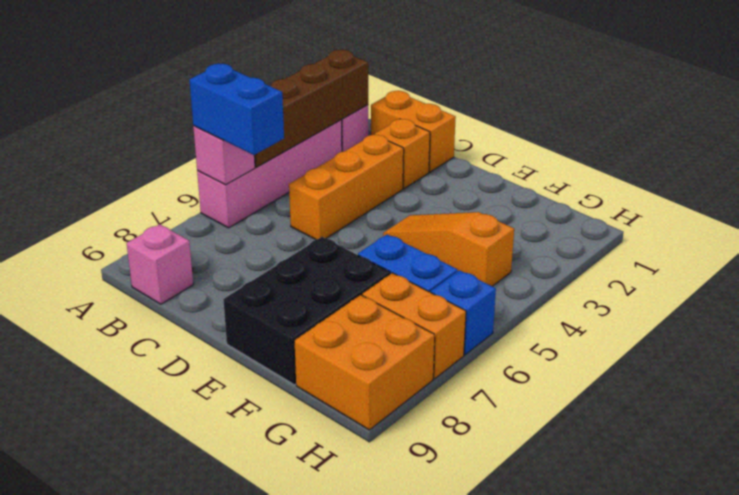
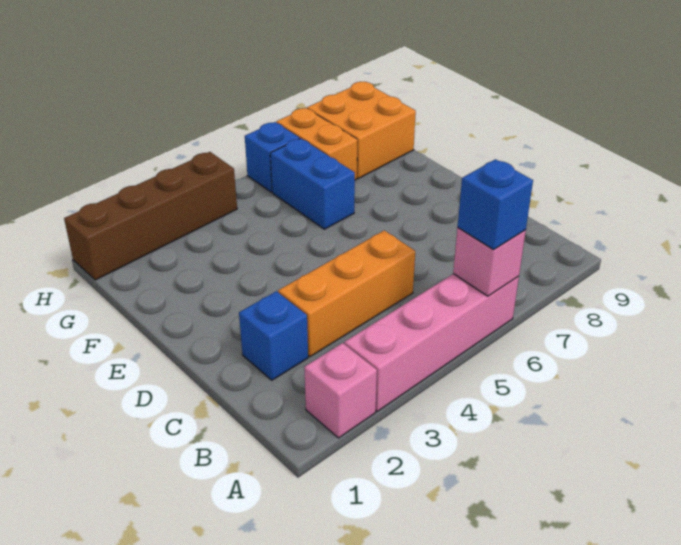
brown brick A2:A5 level 2 -> brown brick H1:H4 level 1
blue brick A6:B6 level 3 -> blue brick A6 level 3
orange brick B1:C1 level 1 -> none
pink brick B9 level 1 -> none
orange brick C2 level 1 -> blue brick C2 level 1
orange slope E4:G4 level 1 top G -> none
black brick E7:F9 level 1 -> none

